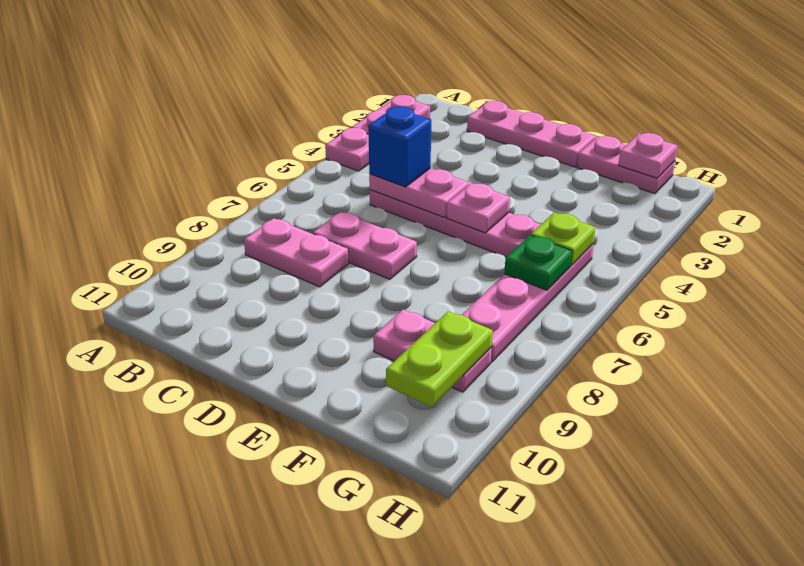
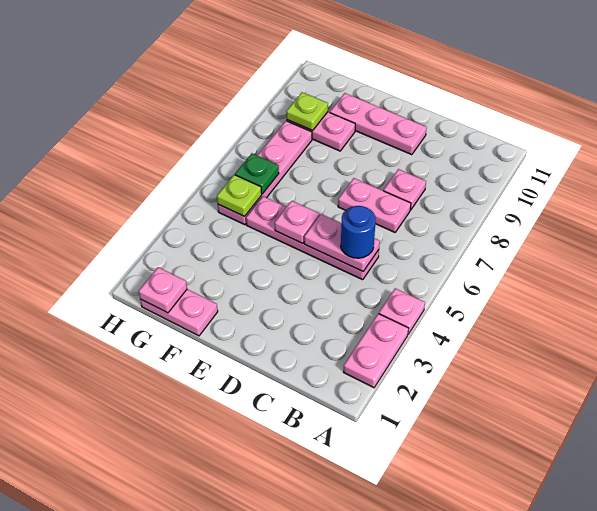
pink plate B8:C8 level 1 -> pink plate C8 level 1
pink plate C1:E1 level 1 -> pink plate D10:F10 level 1
blue brick C5 level 3 -> blue round brick C5 level 3
lime plate G9:G10 level 2 -> lime plate G9 level 2

